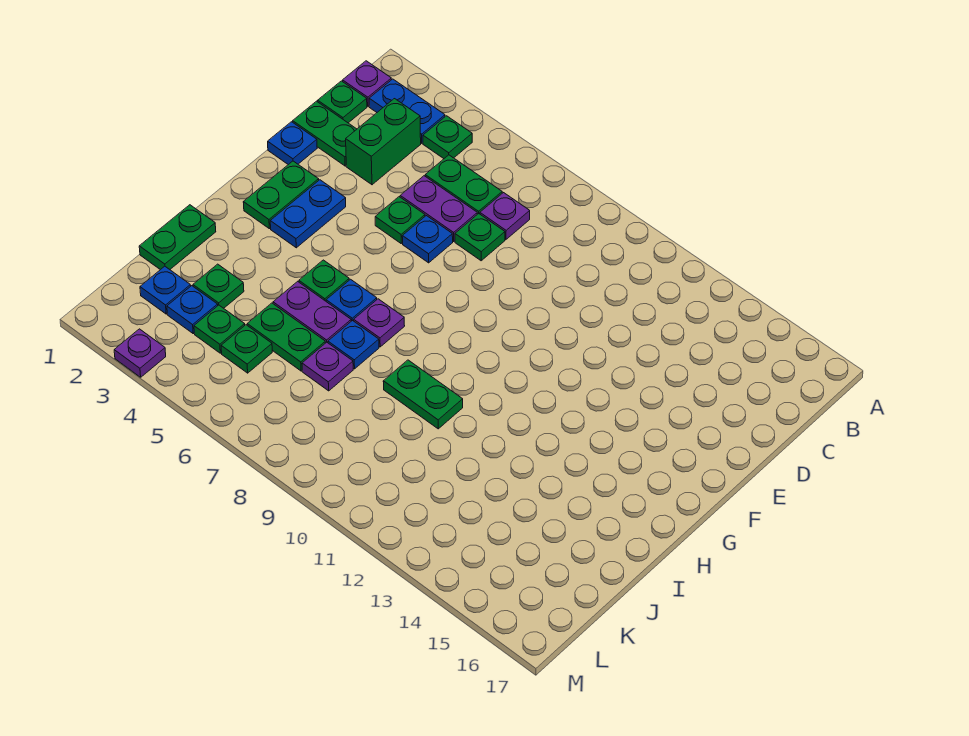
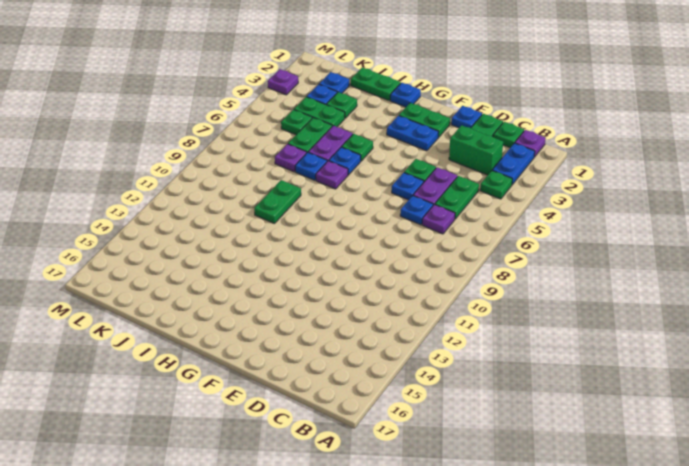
green plate D7 level 1 -> blue plate D7 level 1
none -> blue plate H1 level 1
green plate K4 level 1 -> green plate J4:K4 level 1

